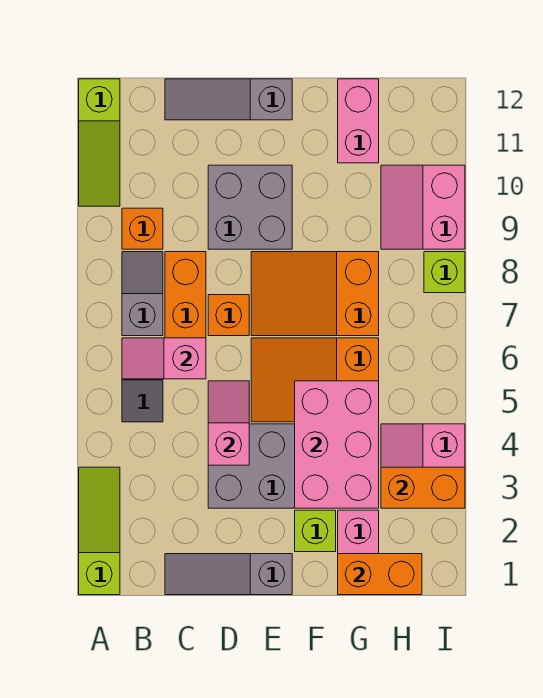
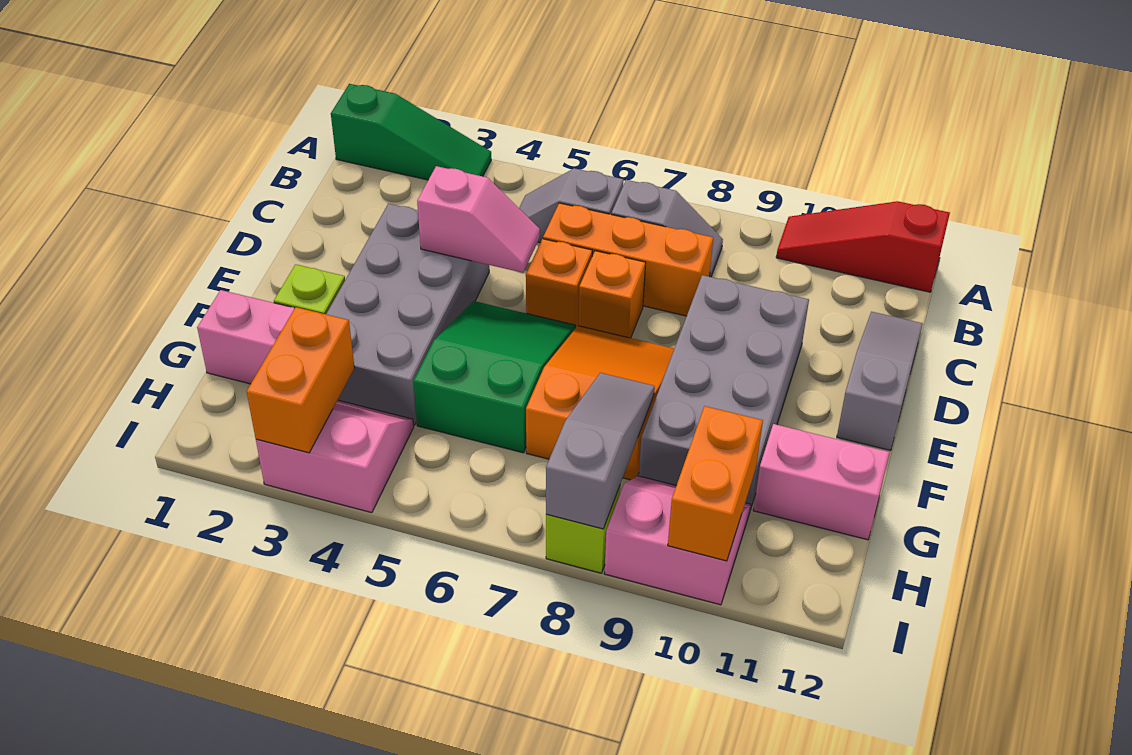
lime slope A1:A3 level 1 top 1 -> green slope A1:A3 level 1 top 1
lime slope A10:A12 level 1 top 12 -> red slope A10:A12 level 1 top 12
pink slope B6:C6 level 2 top C -> none
orange brick B9 level 1 -> orange brick D6 level 1
grey slope C1:E1 level 1 top E -> grey slope G8:I8 level 2 top I
grey brick D9:E10 level 1 -> grey brick D9:G10 level 1
orange slope E5:G6 level 1 top G -> green slope E5:G6 level 1 top G
pink brick F3:G5 level 2 -> none
orange brick G1:H1 level 2 -> orange brick H10:I10 level 2

